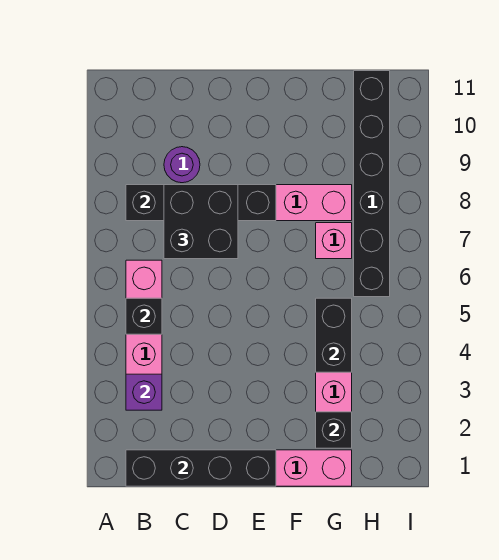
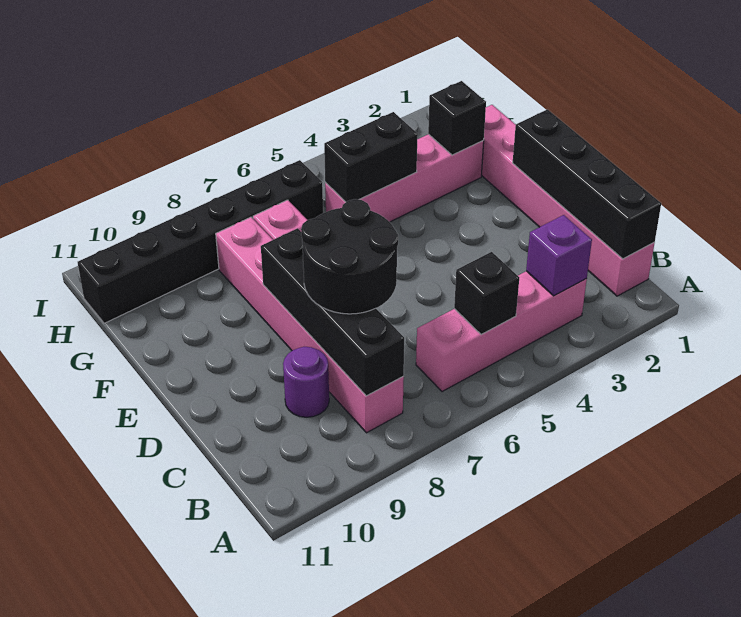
black brick C7:D8 level 3 -> black round brick C7:D8 level 3

